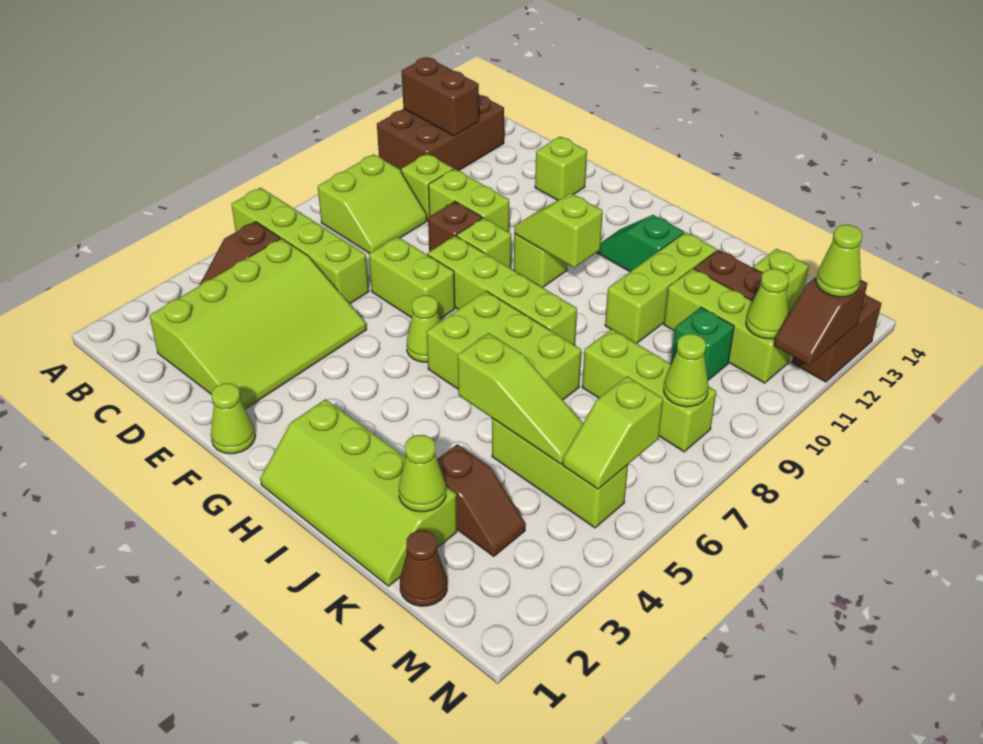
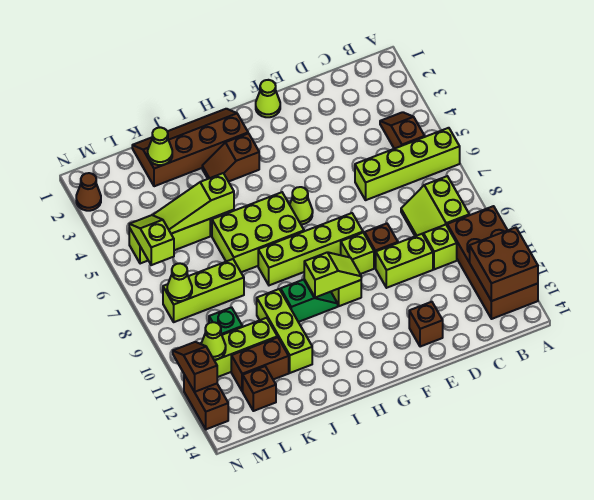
brown brick A11:B13 level 1 -> brown brick A10:B13 level 1
brown brick A12:B12 level 2 -> brown brick A12:B13 level 2
lime slope C2:E5 level 1 top C -> none
lime brick E7:F7 level 1 -> none
lime brick E13 level 1 -> brown brick E13 level 1
lime slope H1:K2 level 1 top 2 -> brown slope H1:K2 level 1 top 2
green slope H12:I12 level 1 top I -> green slope H10:I10 level 1 top I
brown slope K3:L3 level 1 top K -> brown slope H3:I3 level 1 top H
brown cone L1 level 1 -> brown cone N2 level 1
lime brick L13 level 1 -> brown brick L13 level 1
lime cone N12 level 3 -> none

